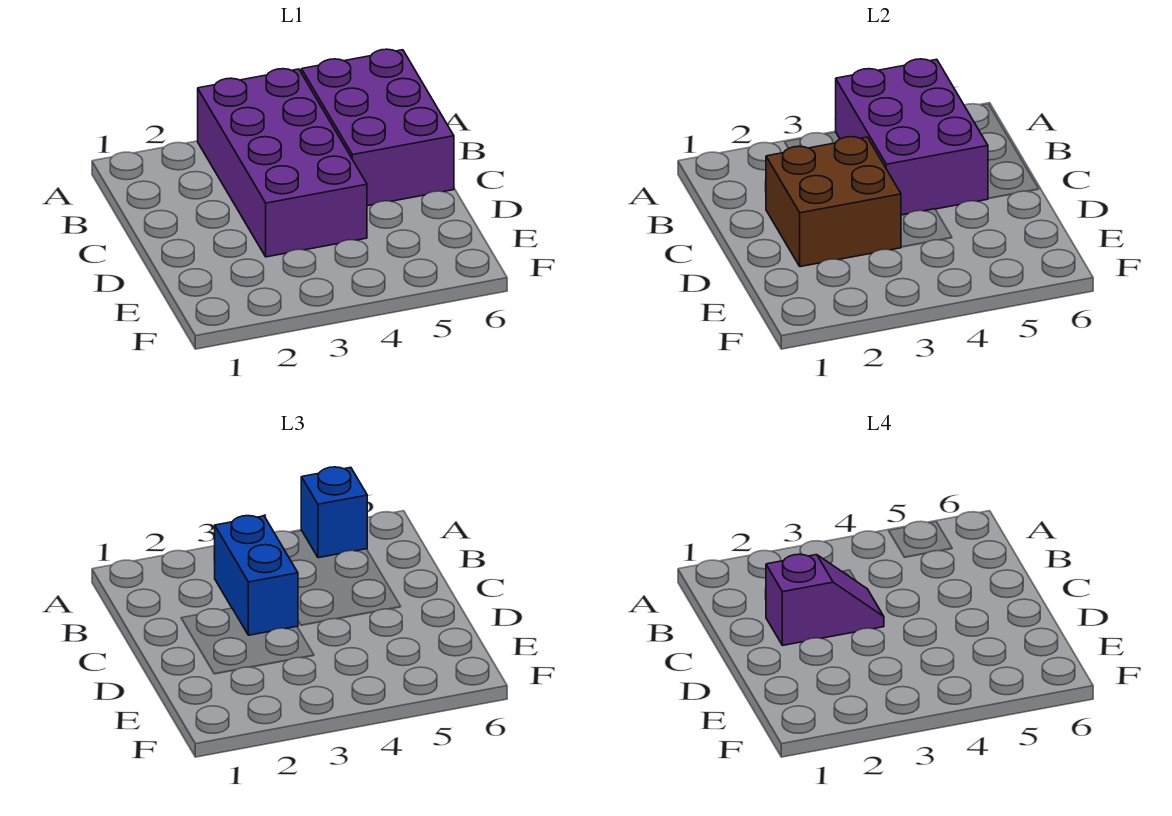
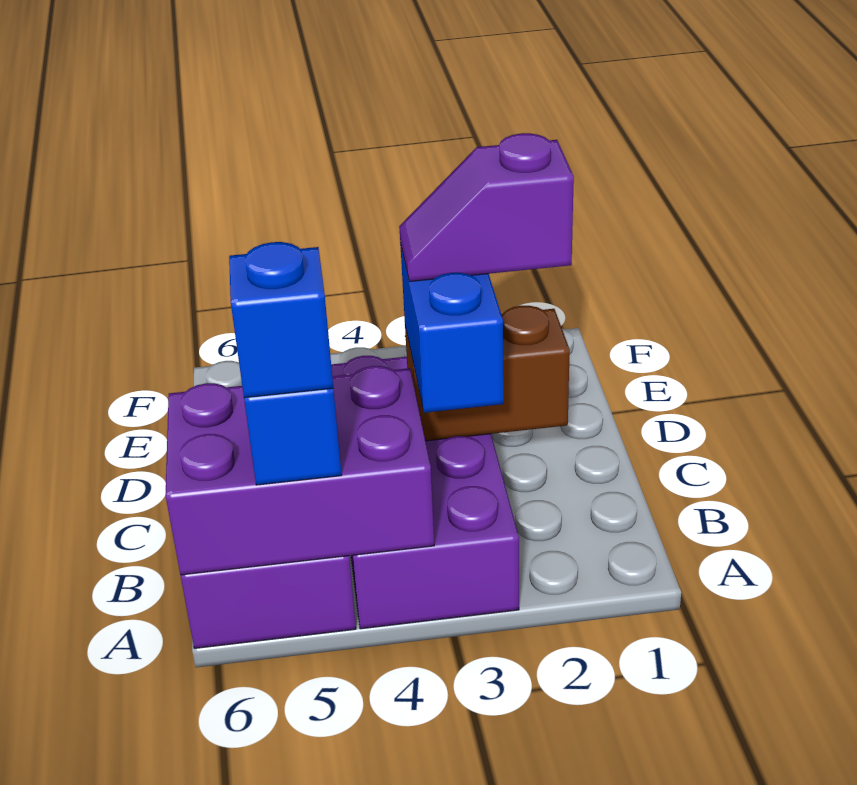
purple brick A4:C5 level 2 -> purple brick A4:B6 level 2
none -> blue brick A5 level 4
brown brick C2:D3 level 2 -> brown brick C2:C3 level 2

